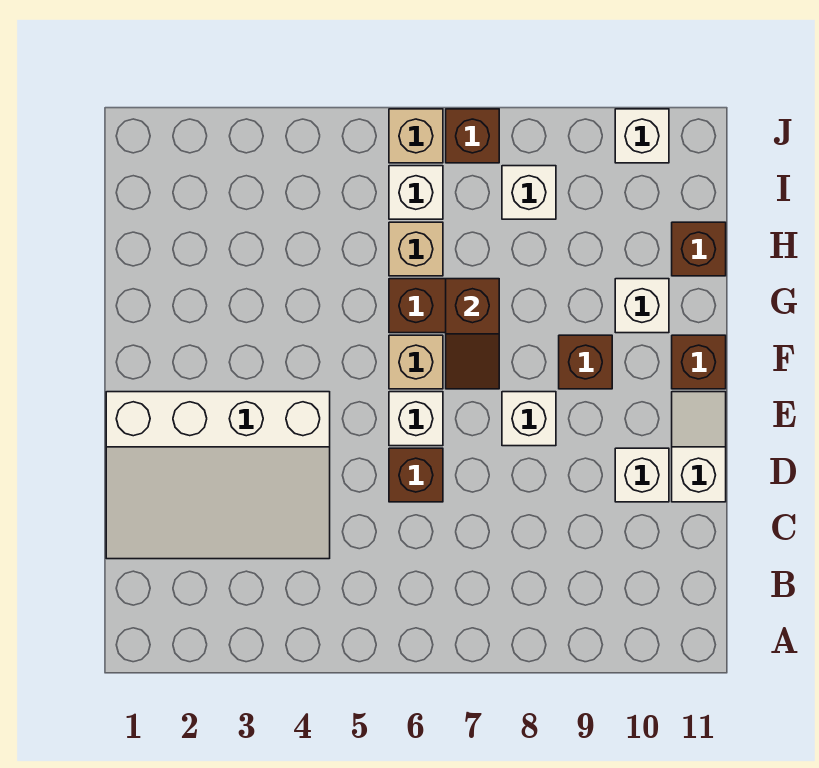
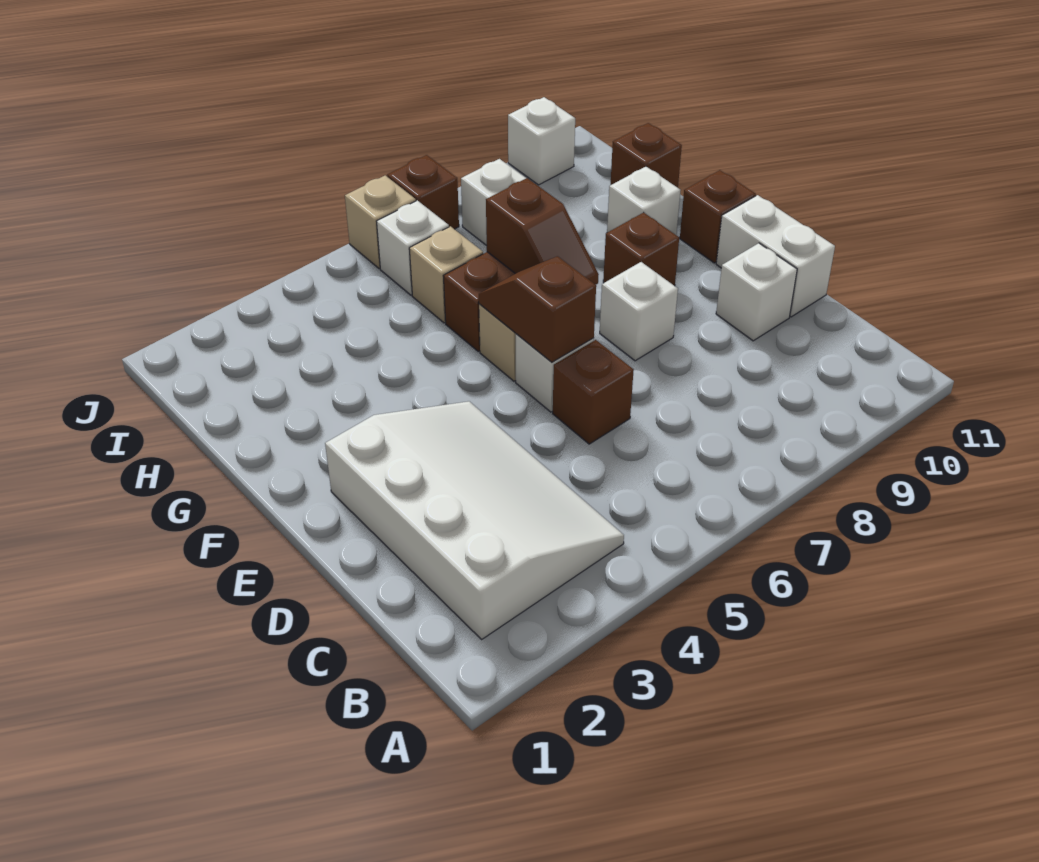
white slope C1:E4 level 1 top E -> white slope B2:E4 level 1 top 2
white slope D11:E11 level 1 top D -> white brick D11:E11 level 1
none -> brown slope E6:F6 level 2 top E

